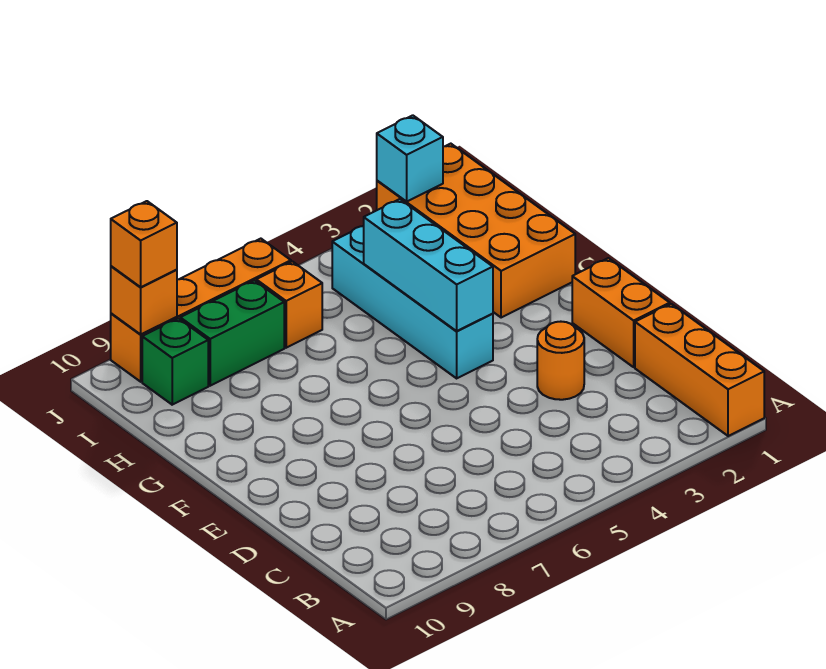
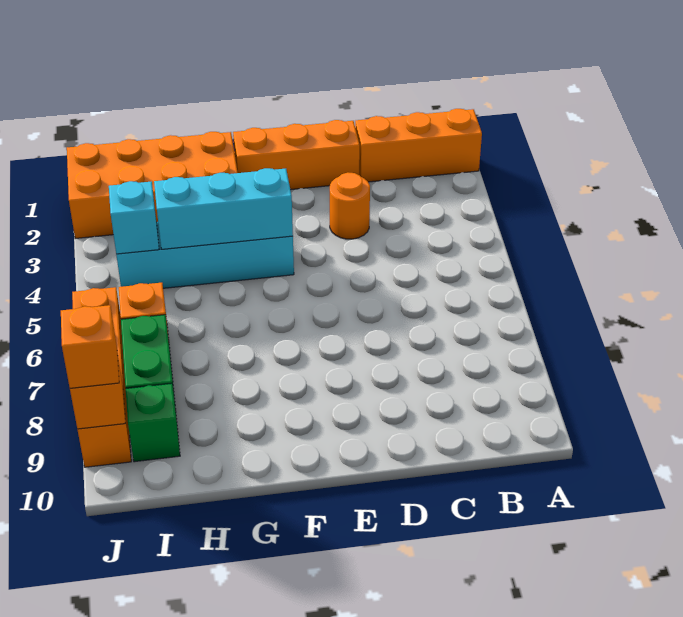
orange brick D1:E1 level 1 -> orange brick D1:F1 level 1
cyan brick J2 level 2 -> cyan brick I4 level 2

